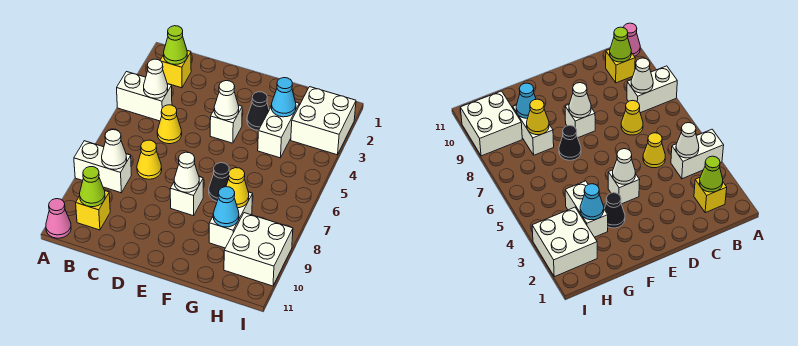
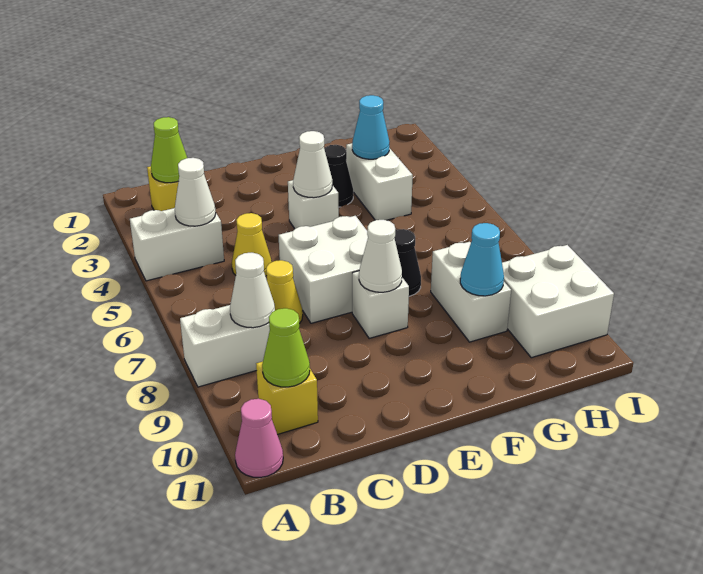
yellow cone G8 level 2 -> none
white brick H2:I3 level 1 -> white brick D6:E7 level 1

